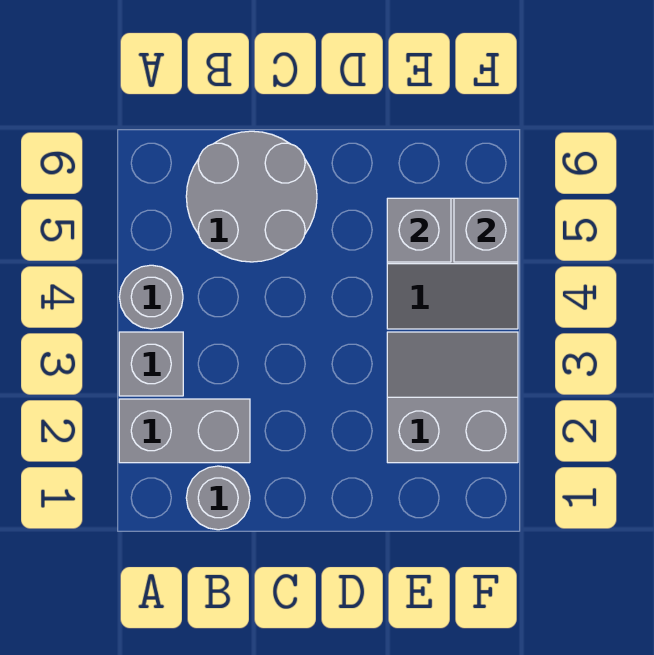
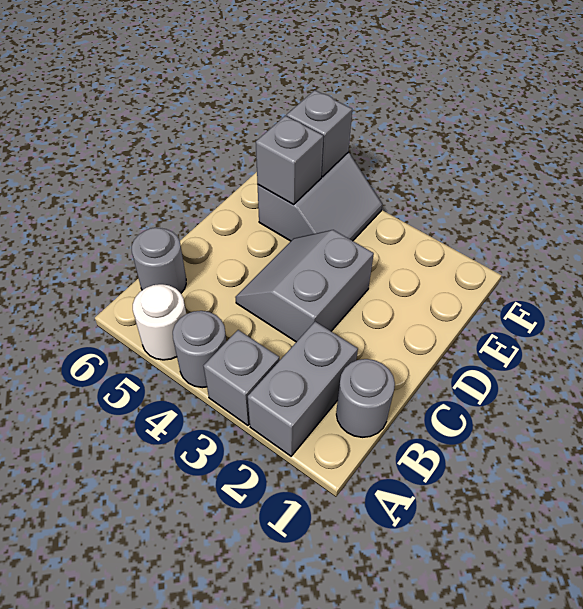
none -> white round brick A5 level 1
grey round brick B5:C6 level 1 -> grey round brick B6 level 1
grey slope E2:F3 level 1 top 2 -> grey slope C3:D4 level 1 top 3

